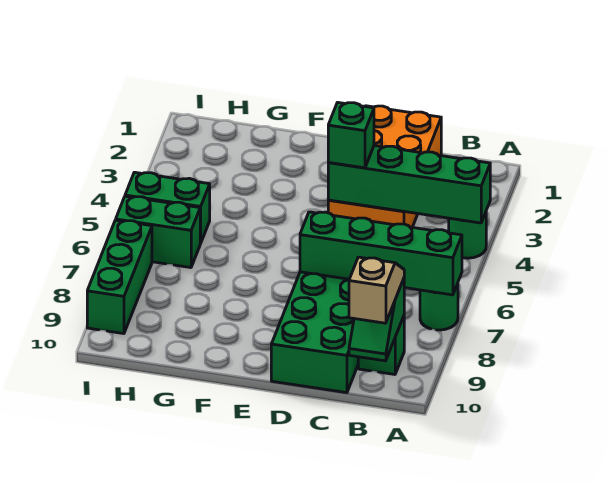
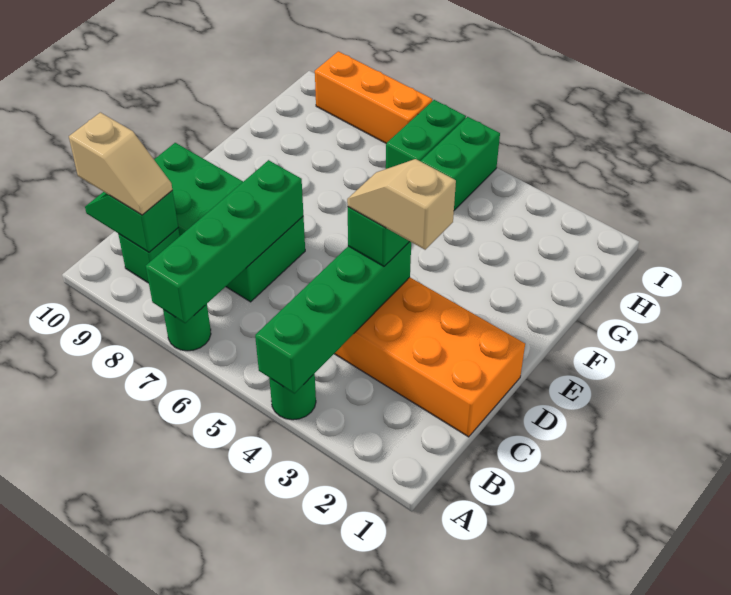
none -> tan slope D3:D4 level 4 top 3
green brick I7:I9 level 1 -> orange brick I7:I9 level 1

